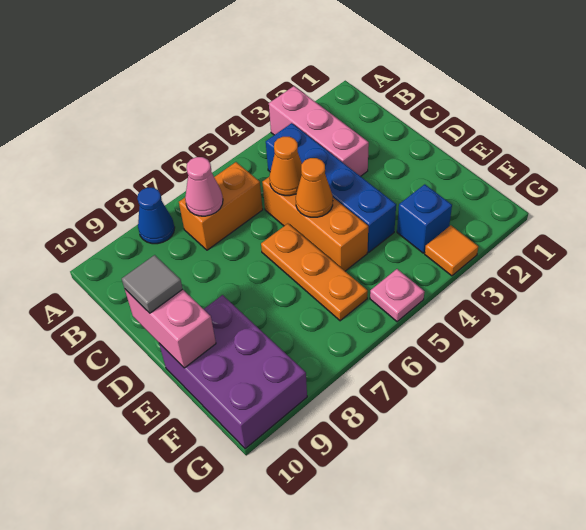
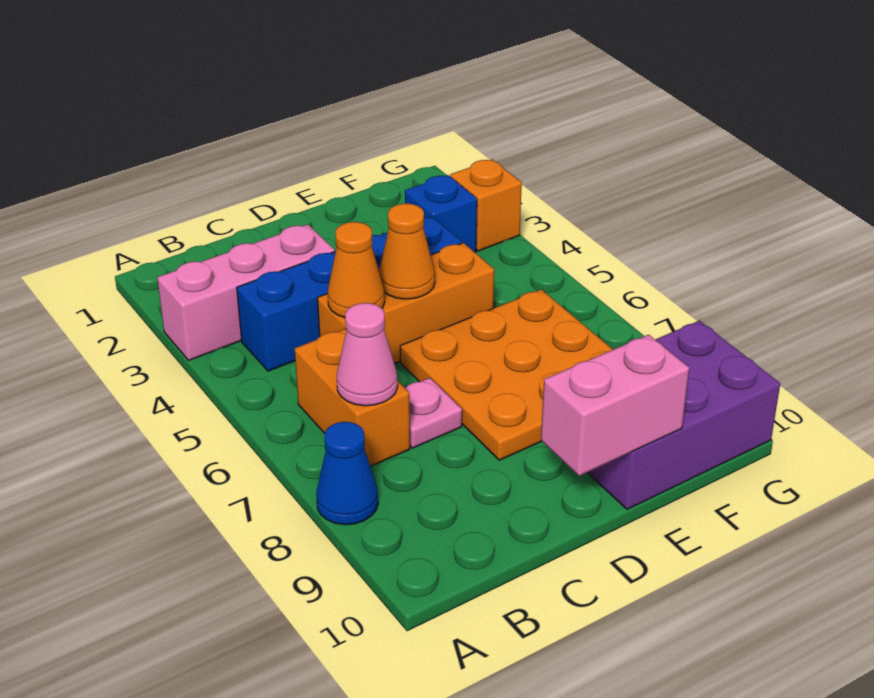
orange plate D6:F6 level 1 -> orange plate D6:F8 level 1
grey tile D10 level 3 -> none
orange tile G3 level 1 -> orange brick G3 level 1
pink plate G5 level 1 -> pink plate C7 level 1

